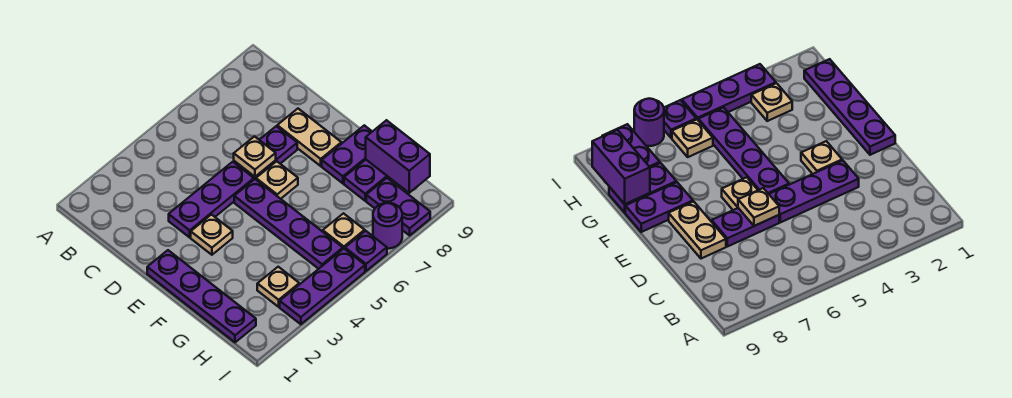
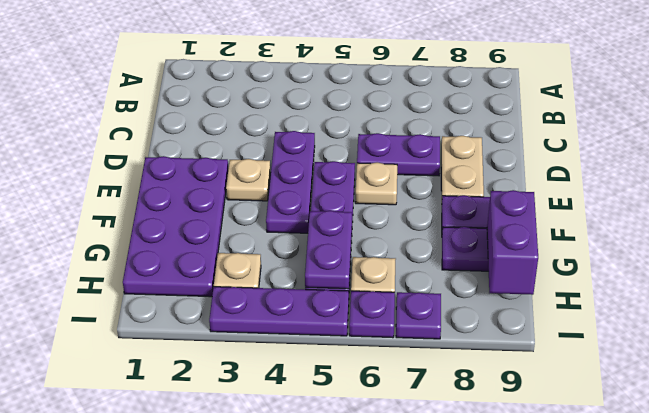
purple plate D3:D5 level 1 -> purple plate D4:F4 level 1
tan plate D6 level 2 -> none
purple plate E1:H1 level 1 -> purple plate E1:H2 level 1
purple plate H8:I8 level 1 -> purple plate G5:H5 level 2
purple round brick I7 level 1 -> purple plate I7 level 1

